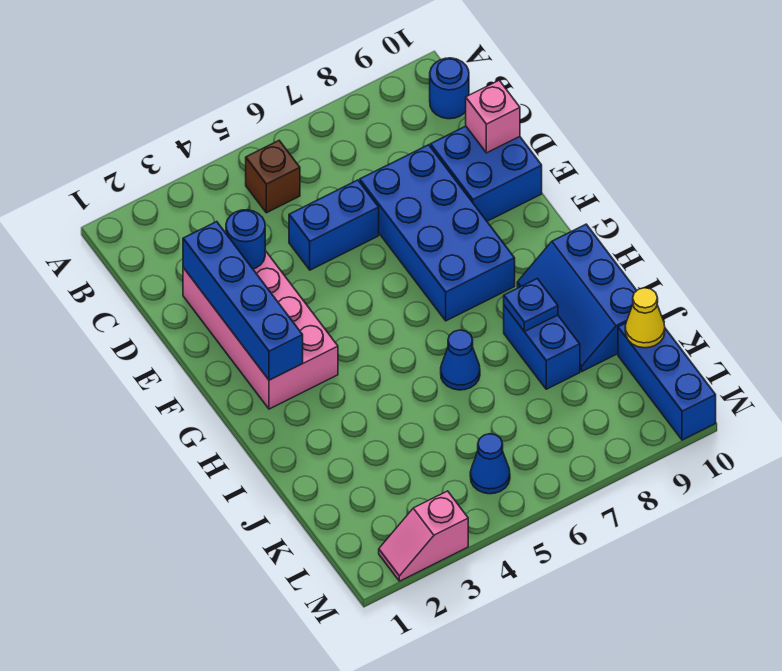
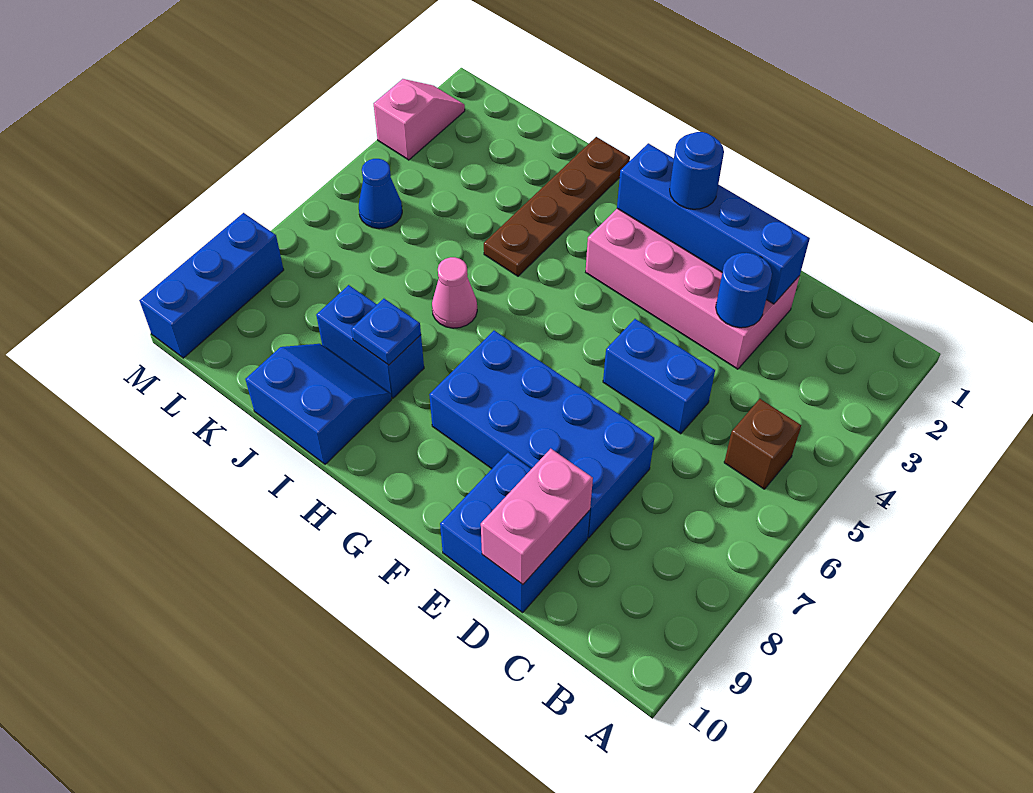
blue round brick B10 level 1 -> blue round brick F2 level 3
blue brick D5:D6 level 1 -> blue brick D5:E5 level 1
pink brick D10 level 2 -> pink brick D9:D10 level 2
blue slope H9:J10 level 1 top 10 -> blue slope I9:J10 level 1 top 10
none -> brown plate I1:I4 level 1
blue cone I6 level 1 -> pink cone I6 level 1
blue brick K10:M10 level 1 -> blue brick M8:M10 level 1
yellow cone K10 level 2 -> none

